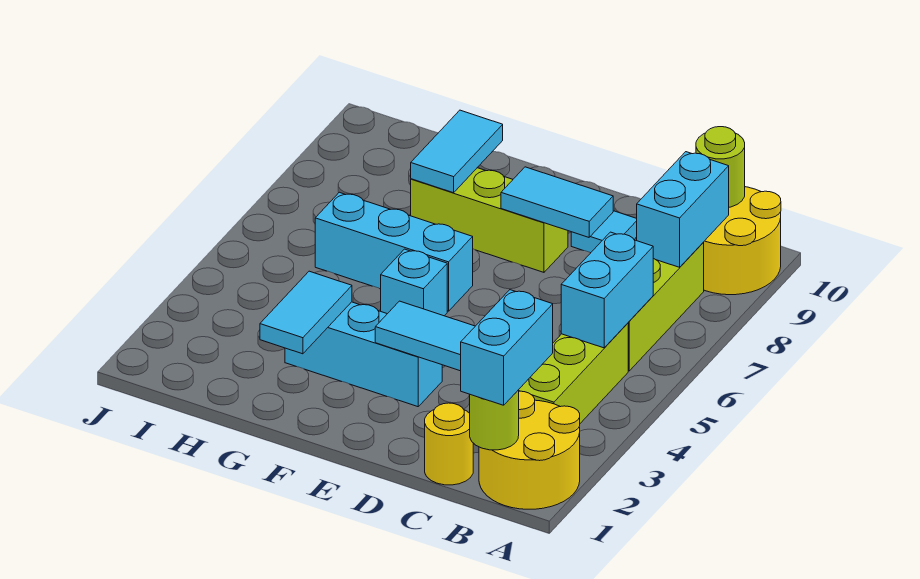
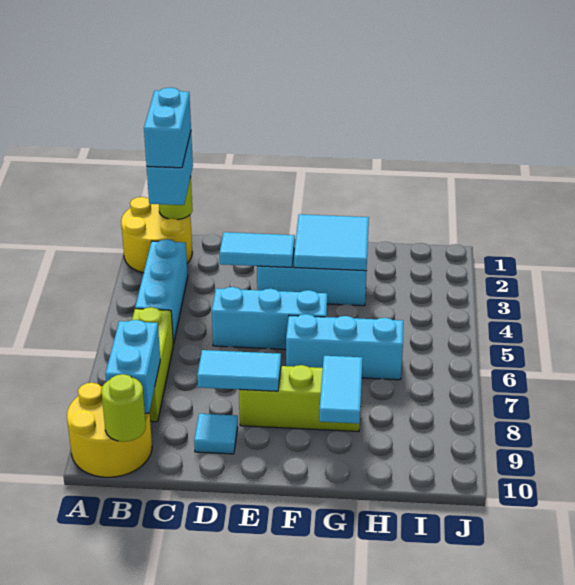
lime brick B3:B5 level 1 -> cyan brick B3:B5 level 1
cyan brick B5:B6 level 2 -> cyan brick B1:B2 level 4
yellow round brick C1 level 1 -> none
cyan brick F5 level 1 -> cyan brick D5:F5 level 1
cyan tile G2:G3 level 2 -> cyan tile F2:G3 level 2

